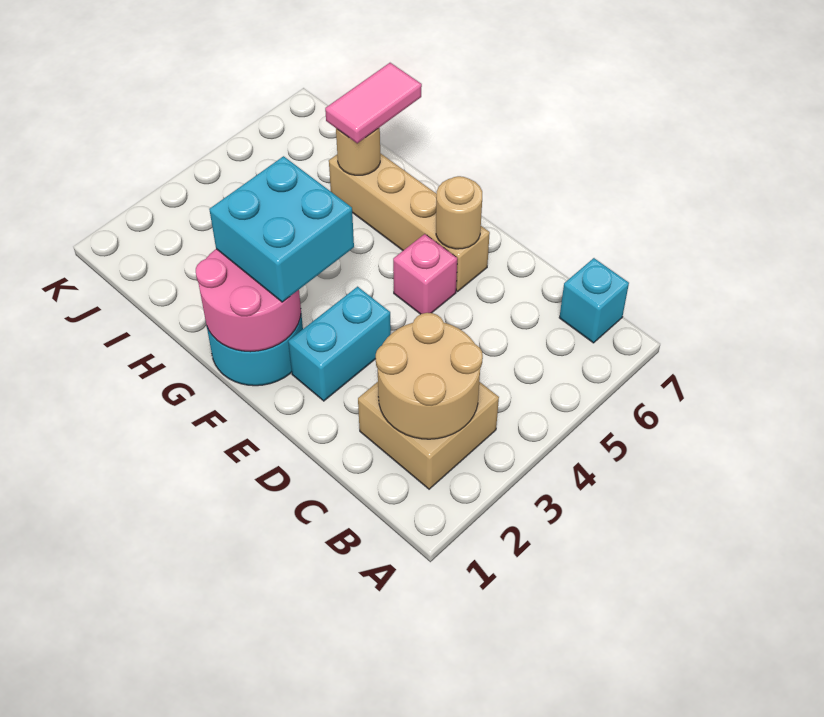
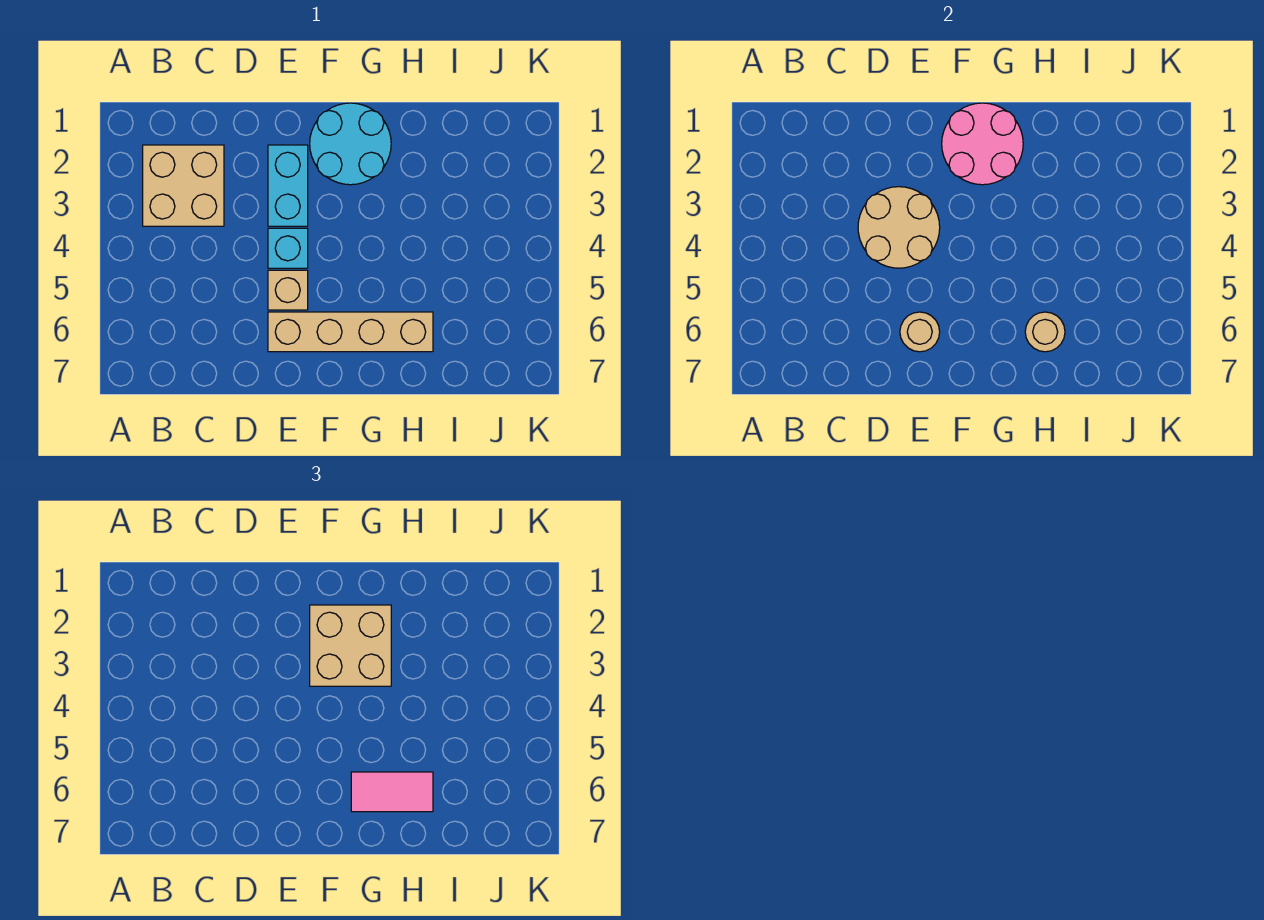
tan round brick B2:C3 level 2 -> tan round brick D3:E4 level 2
cyan brick B7 level 1 -> cyan brick E4 level 1
pink brick E5 level 1 -> tan brick E5 level 1
cyan brick F2:G3 level 3 -> tan brick F2:G3 level 3
pink tile H6:H7 level 3 -> pink tile G6:H6 level 3

